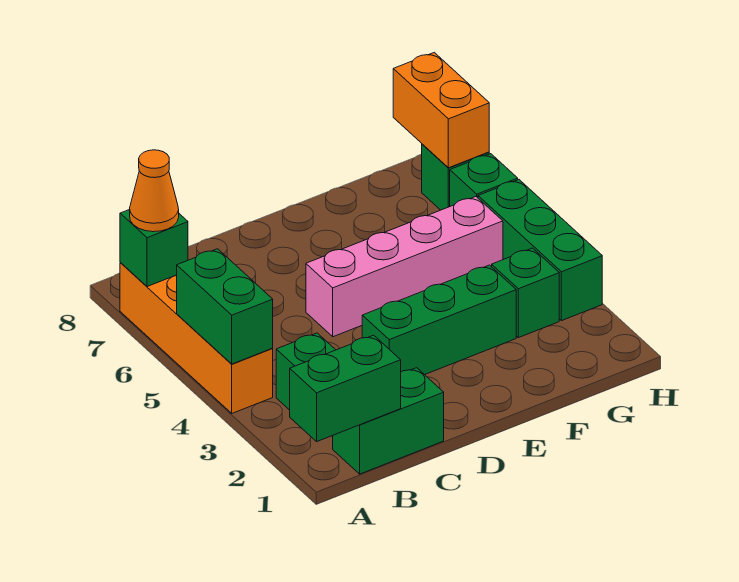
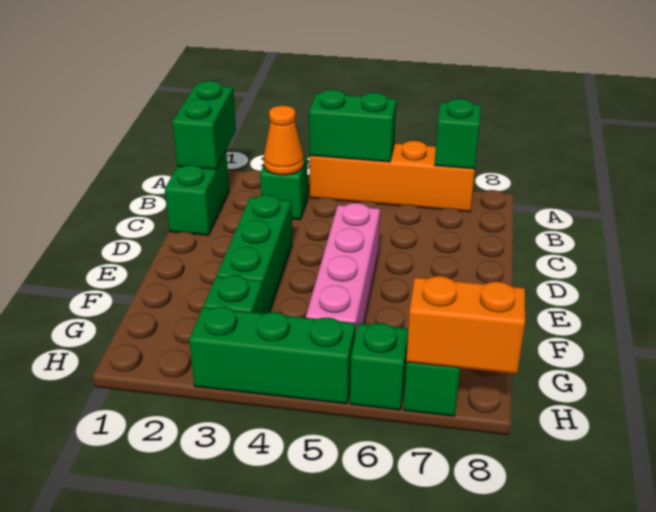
orange cone A7 level 3 -> orange cone B3 level 2

